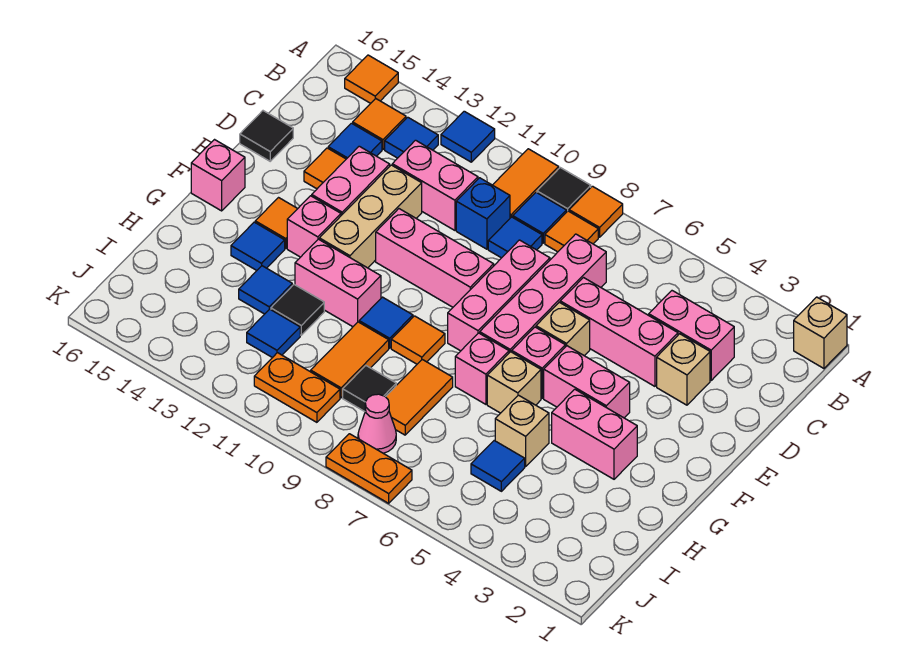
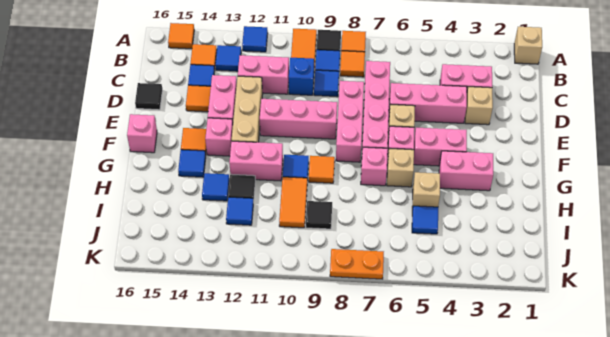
orange tile H8:I8 level 1 -> none
pink cone J8 level 1 -> none
orange plate J10:J11 level 1 -> none

